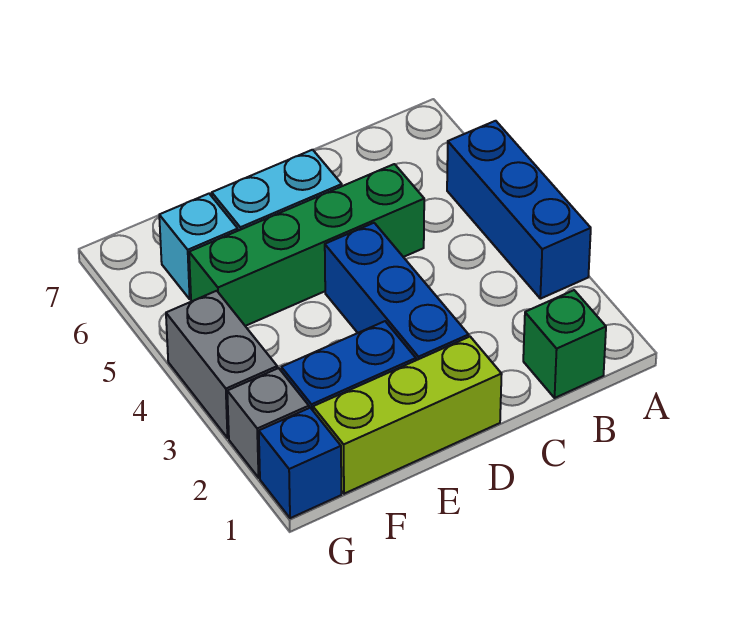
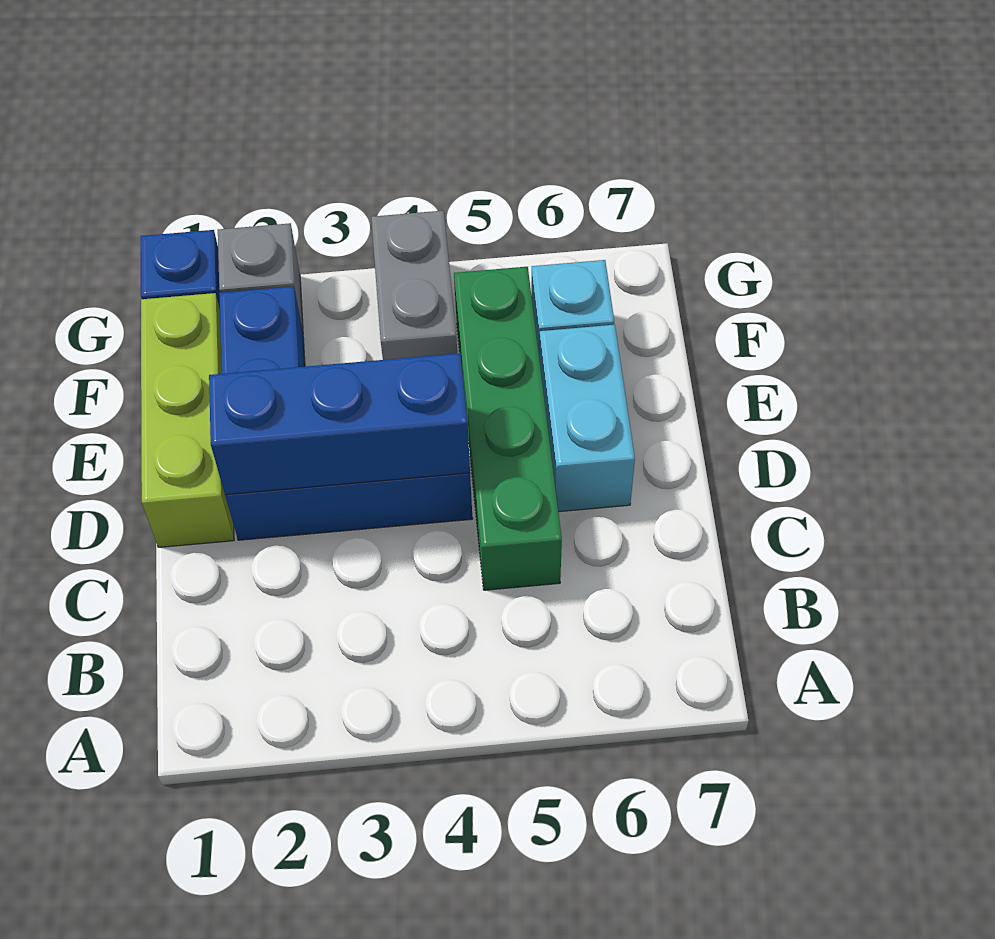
blue brick A3:A5 level 1 -> blue brick D2:D4 level 2
green brick B1 level 1 -> none
grey brick G3:G4 level 1 -> grey brick F4:G4 level 1

